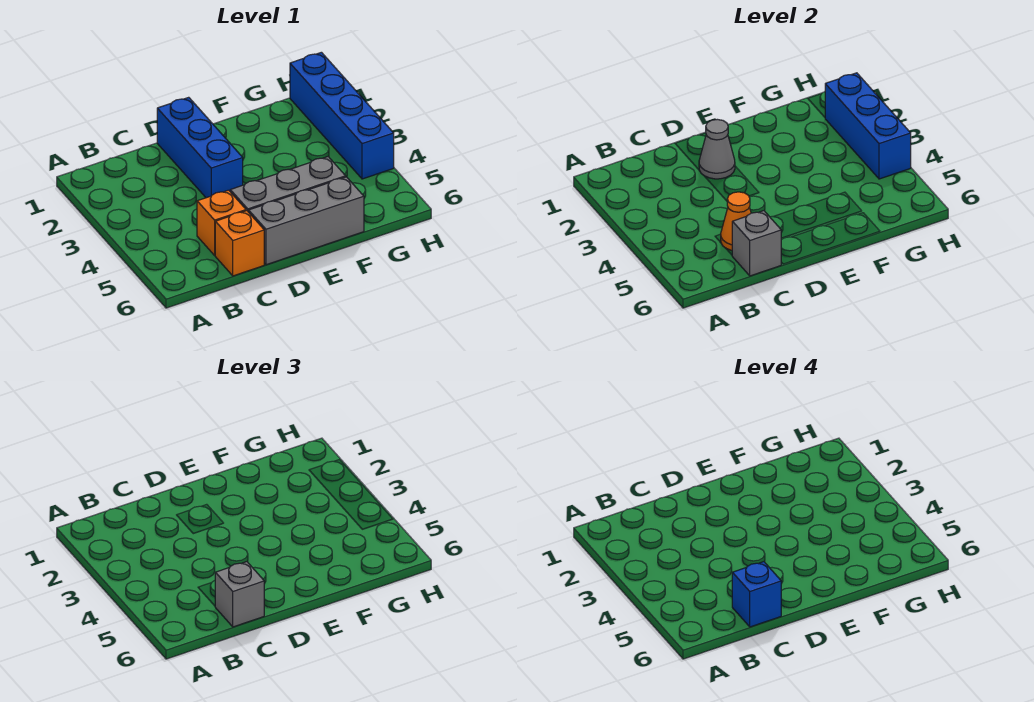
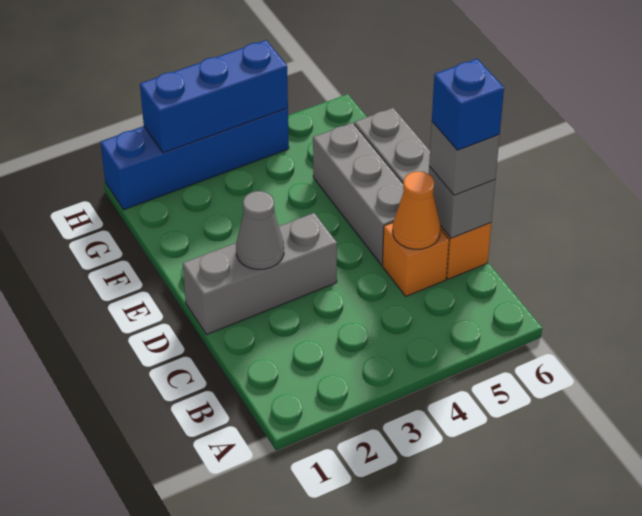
blue brick D1:D3 level 1 -> grey brick D1:D3 level 1

